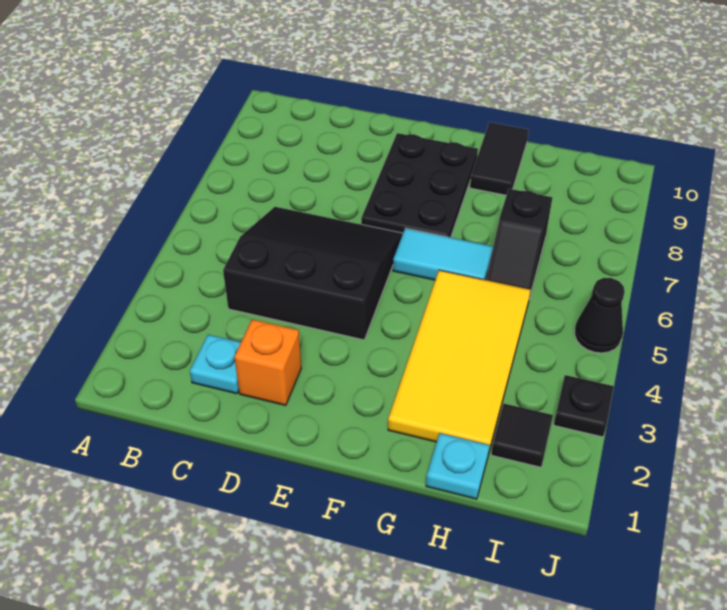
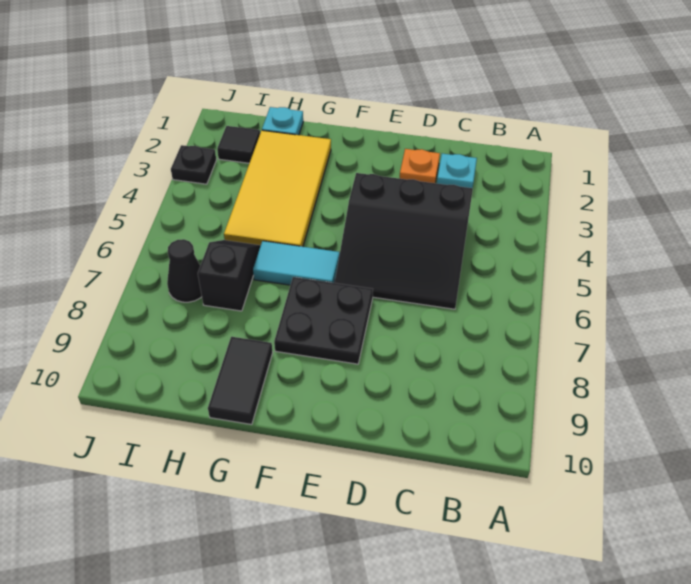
orange brick D2 level 1 -> orange plate D2 level 1
black plate E7:F9 level 1 -> black plate E7:F8 level 1
black cone J5 level 1 -> black cone I7 level 1

